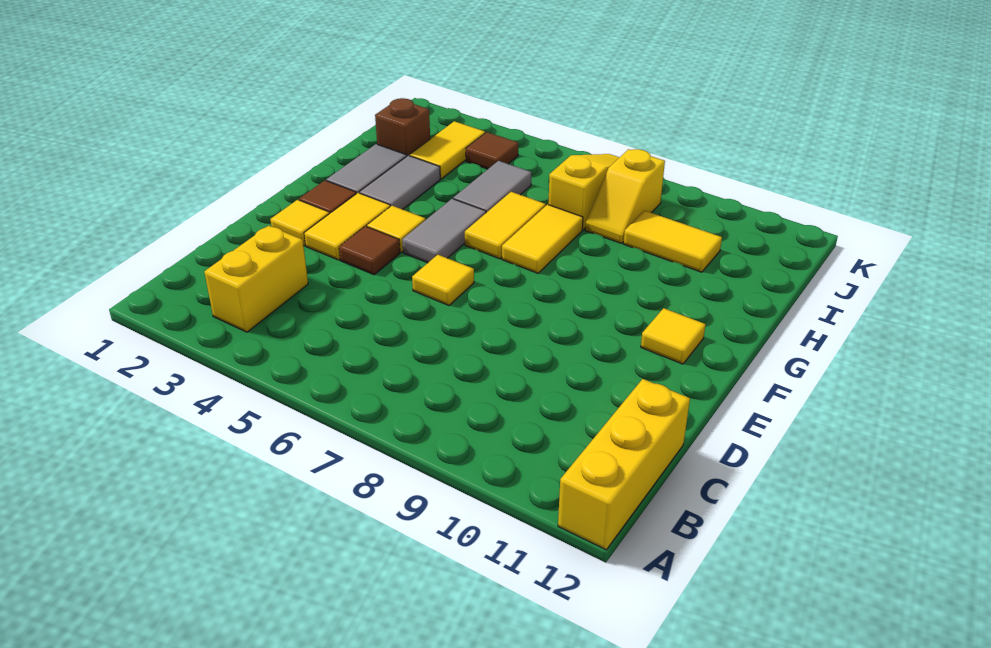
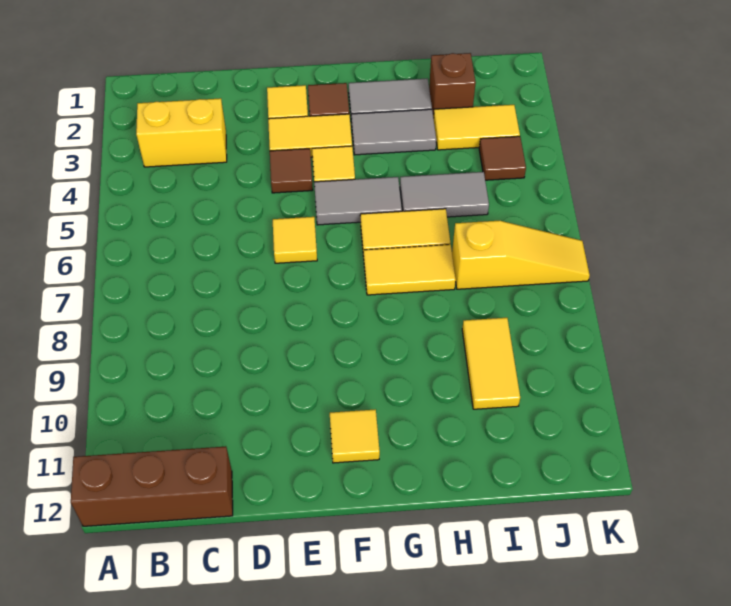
yellow brick A12:C12 level 1 -> brown brick A12:C12 level 1
yellow slope I8:J8 level 1 top J -> none

